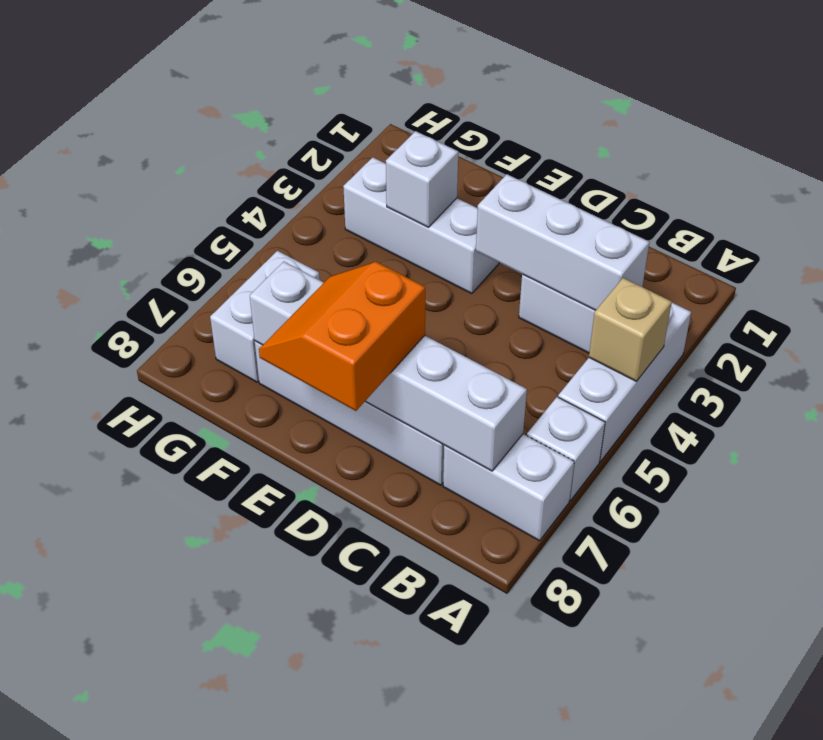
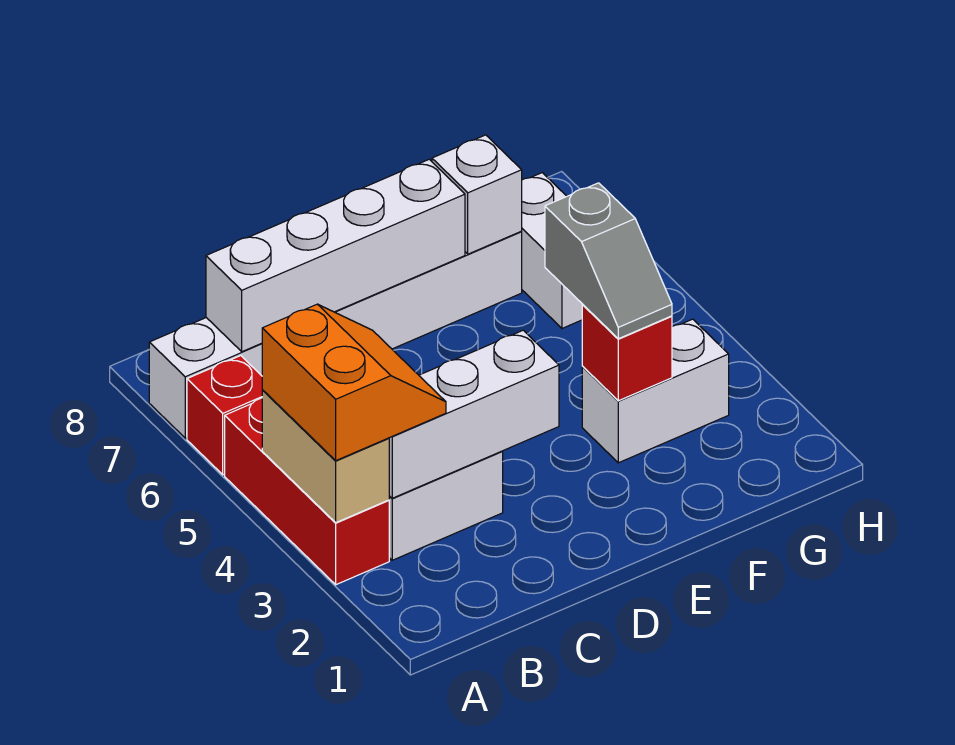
white brick A3:A5 level 1 -> red brick A3:A5 level 1
tan brick A4 level 2 -> tan brick A3:A4 level 2
white brick A6 level 1 -> red brick A6 level 1
orange slope D7:E8 level 3 top D -> orange slope A3:B4 level 3 top A
white brick E3:G3 level 1 -> white brick F3:G3 level 1
white brick F3 level 2 -> red brick F3 level 2
none -> grey slope F3:F4 level 3 top 4

